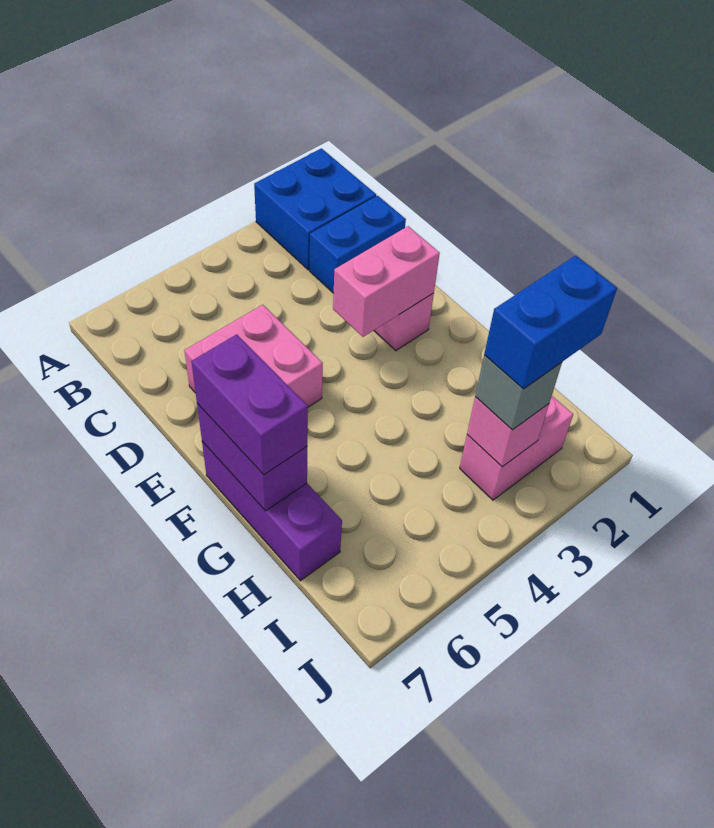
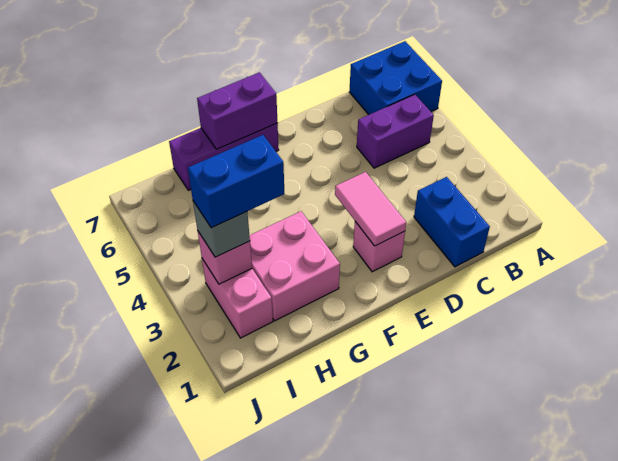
blue brick A1:B2 level 1 -> blue brick A6:B7 level 1
pink brick D5:E6 level 1 -> pink brick G2:H3 level 1
pink brick E2:E3 level 2 -> pink tile E2:E3 level 2
purple brick F7:G7 level 3 -> purple brick B5:C5 level 1
blue brick I2:I3 level 4 -> blue brick H3:I3 level 4

